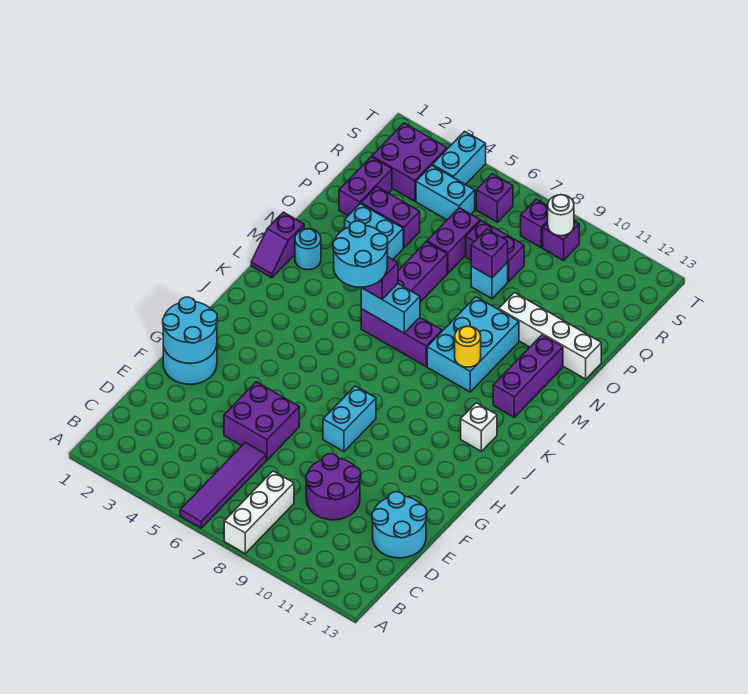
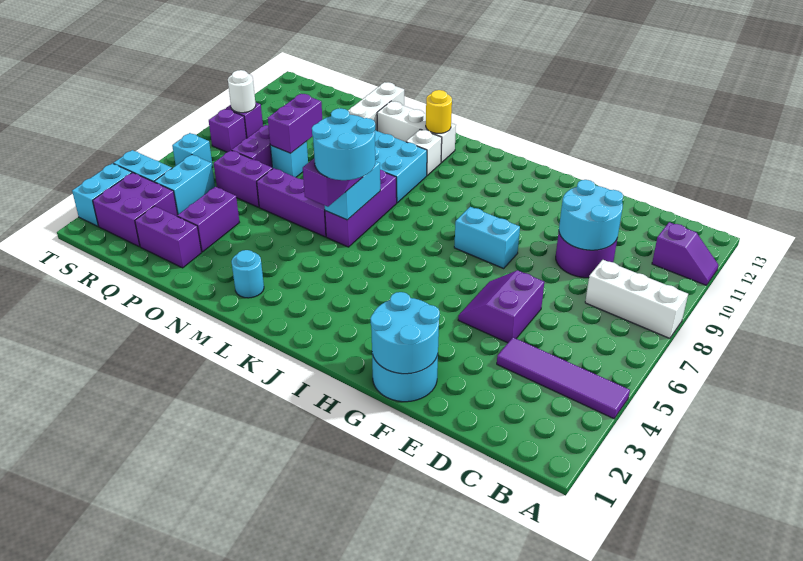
purple tile A6:D6 level 1 -> purple tile A4:D4 level 1
cyan round brick D12:E13 level 1 -> cyan round brick D9:E10 level 2
purple brick E5:F6 level 1 -> purple slope E5:F6 level 1 top E
white brick J12 level 1 -> white brick L11 level 1
purple slope L1:M1 level 1 top M -> purple slope A11:B11 level 1 top B
yellow round brick L10 level 2 -> yellow round brick L12 level 2
purple brick L12:N12 level 1 -> white brick L12:N12 level 1
cyan brick O3:O4 level 1 -> cyan brick T2:T3 level 1
purple brick P8 level 2 -> purple brick P8:P9 level 2
purple brick S6 level 1 -> cyan brick S6 level 1

